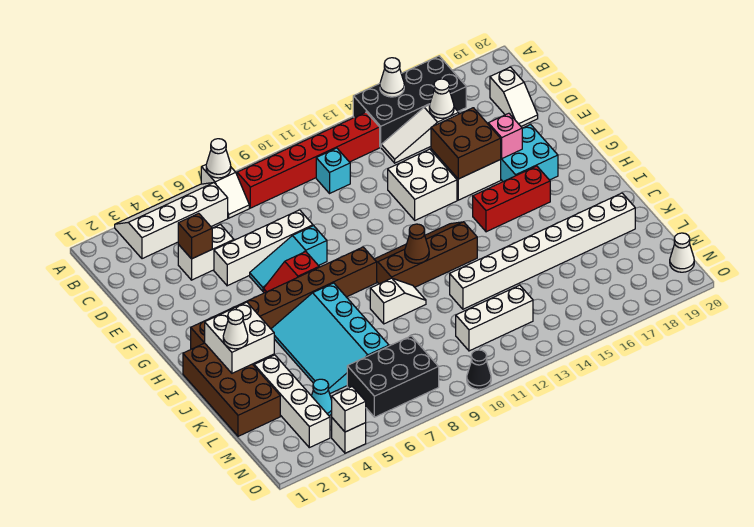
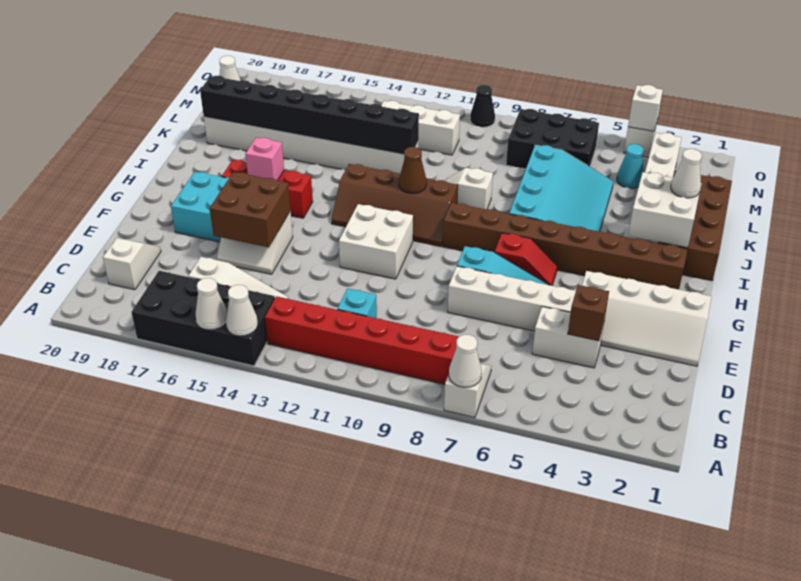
white slope A3:B6 level 1 top B -> white slope E1:F4 level 1 top F
white cone C16 level 2 -> white cone A14 level 2
white brick E13:F14 level 1 -> white brick F11:G12 level 1
pink brick F17 level 2 -> pink brick H16 level 2
none -> black brick K12:K19 level 2

